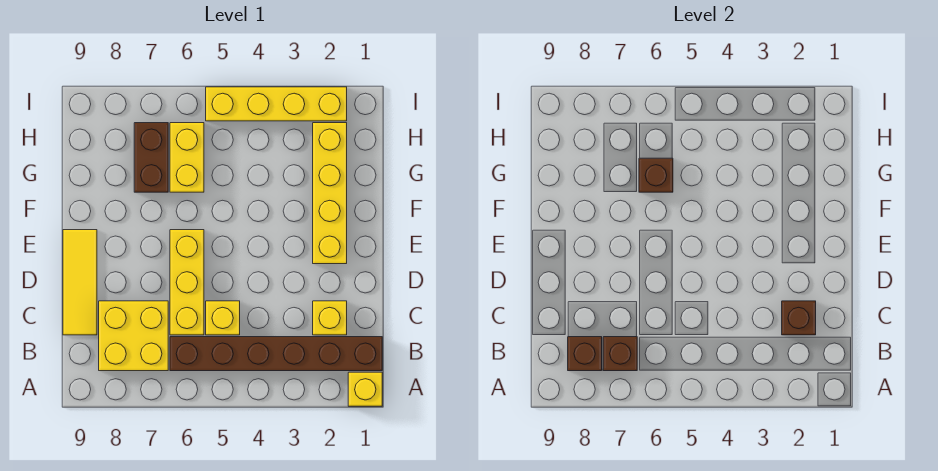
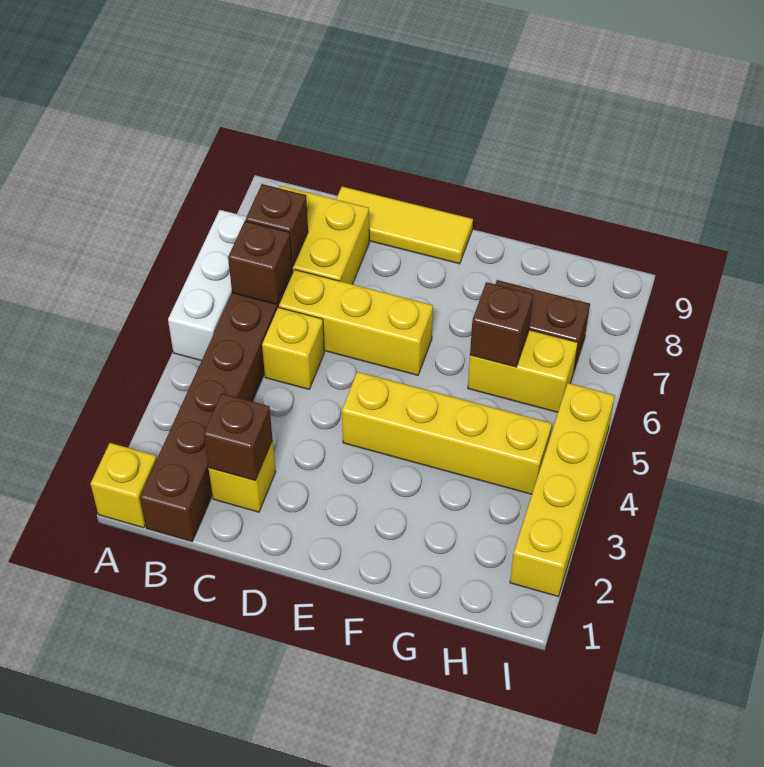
none -> white brick A5:A7 level 1
brown brick B8 level 2 -> brown brick B6 level 2
yellow brick E2:H2 level 1 -> yellow brick E4:H4 level 1

